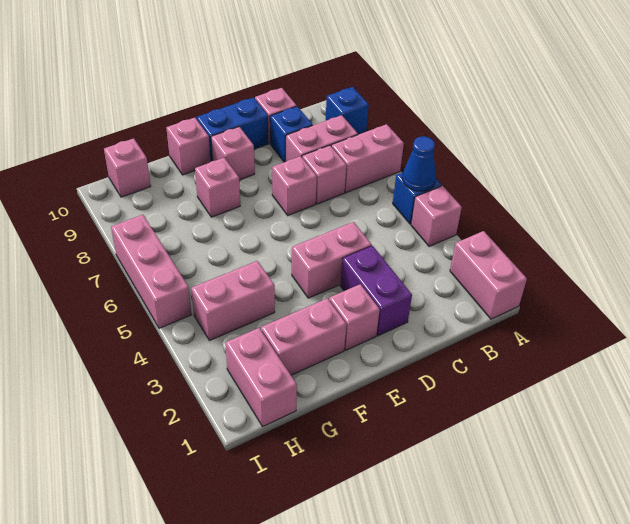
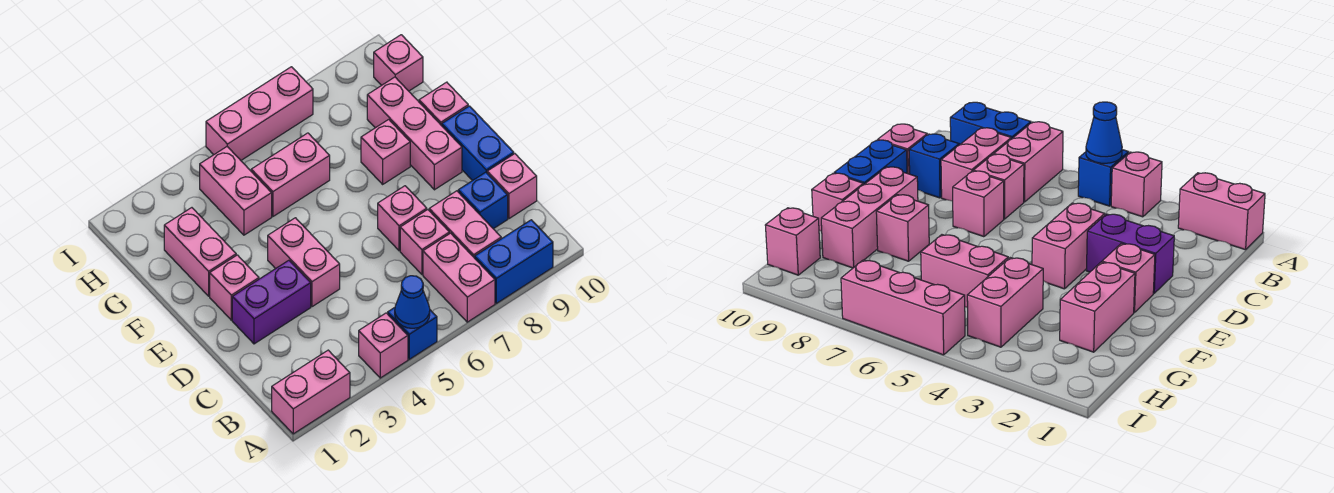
blue brick A9 level 1 -> blue brick A8:A9 level 1
pink brick E9 level 1 -> pink brick E9:G9 level 1
pink brick H1:H2 level 1 -> pink brick G5:G6 level 1

